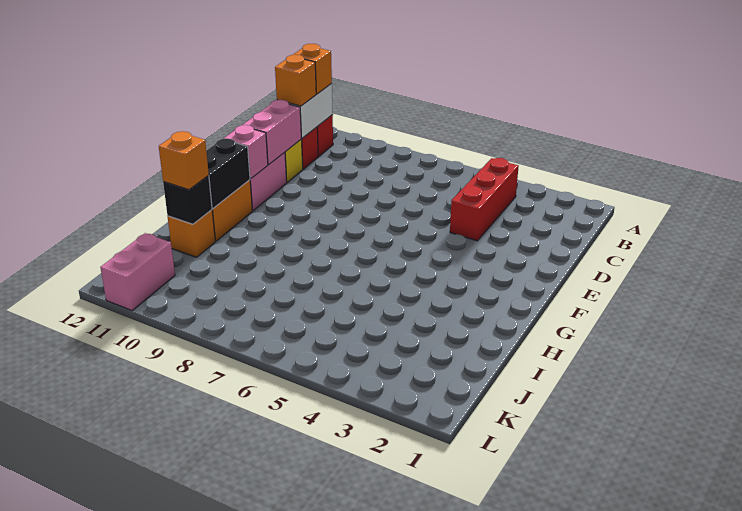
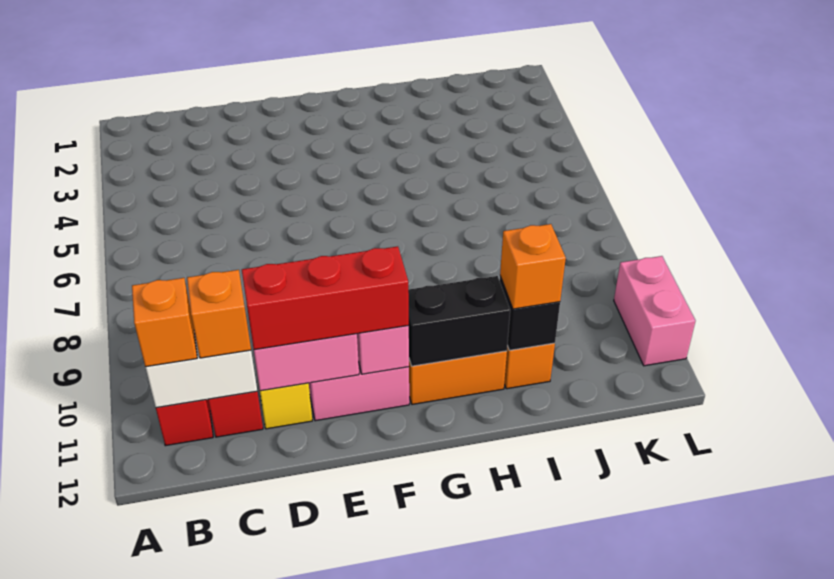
red brick B4:D4 level 1 -> red brick D11:F11 level 3
pink brick K11:L11 level 1 -> pink brick L10:L11 level 1

